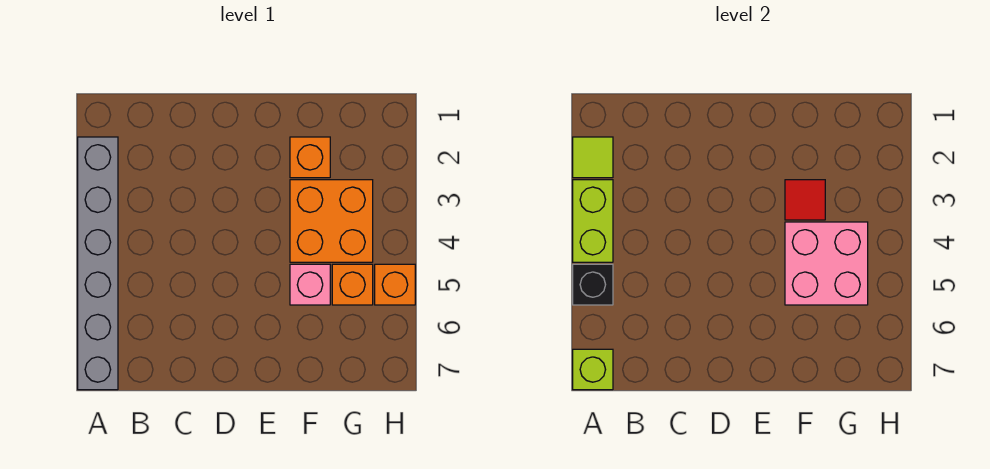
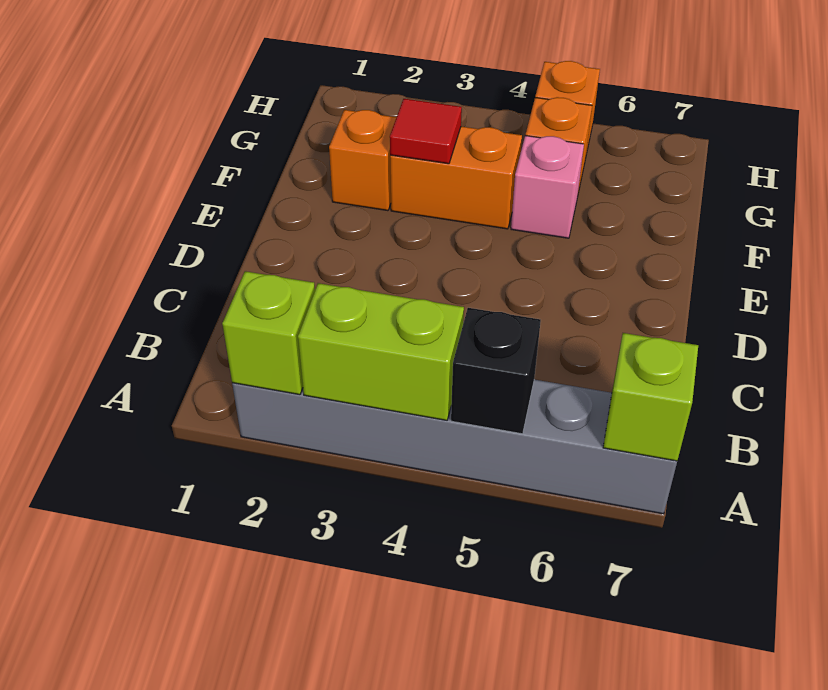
lime tile A2 level 2 -> lime brick A2 level 2
orange brick F3:G4 level 1 -> orange brick F3:F4 level 1
pink brick F4:G5 level 2 -> none

